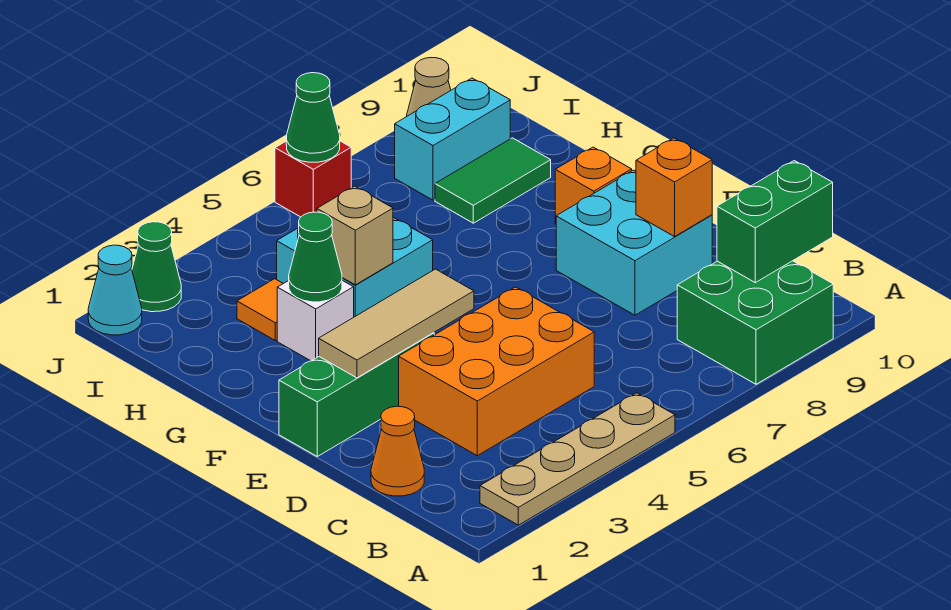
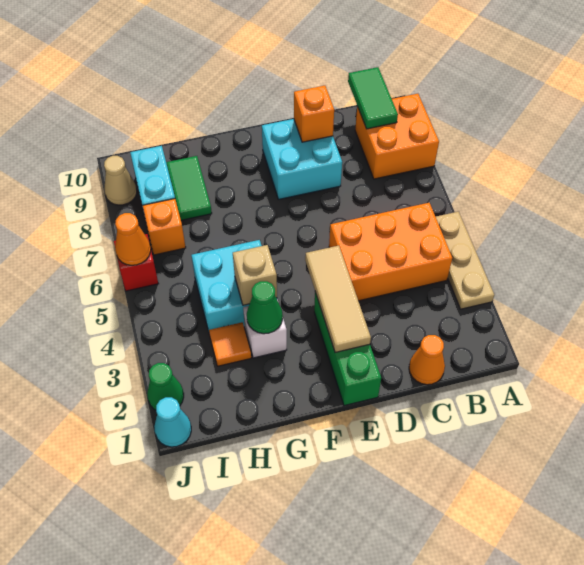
tan plate A2:A5 level 1 -> tan plate A3:A5 level 1
green brick A8:B9 level 1 -> orange brick A8:B9 level 1
green brick B9:B10 level 2 -> green tile B9:B10 level 2
orange brick C3:D5 level 1 -> orange brick B4:D5 level 1
orange brick F9 level 1 -> orange brick I7 level 1
green cone J6 level 2 -> orange cone J6 level 2

